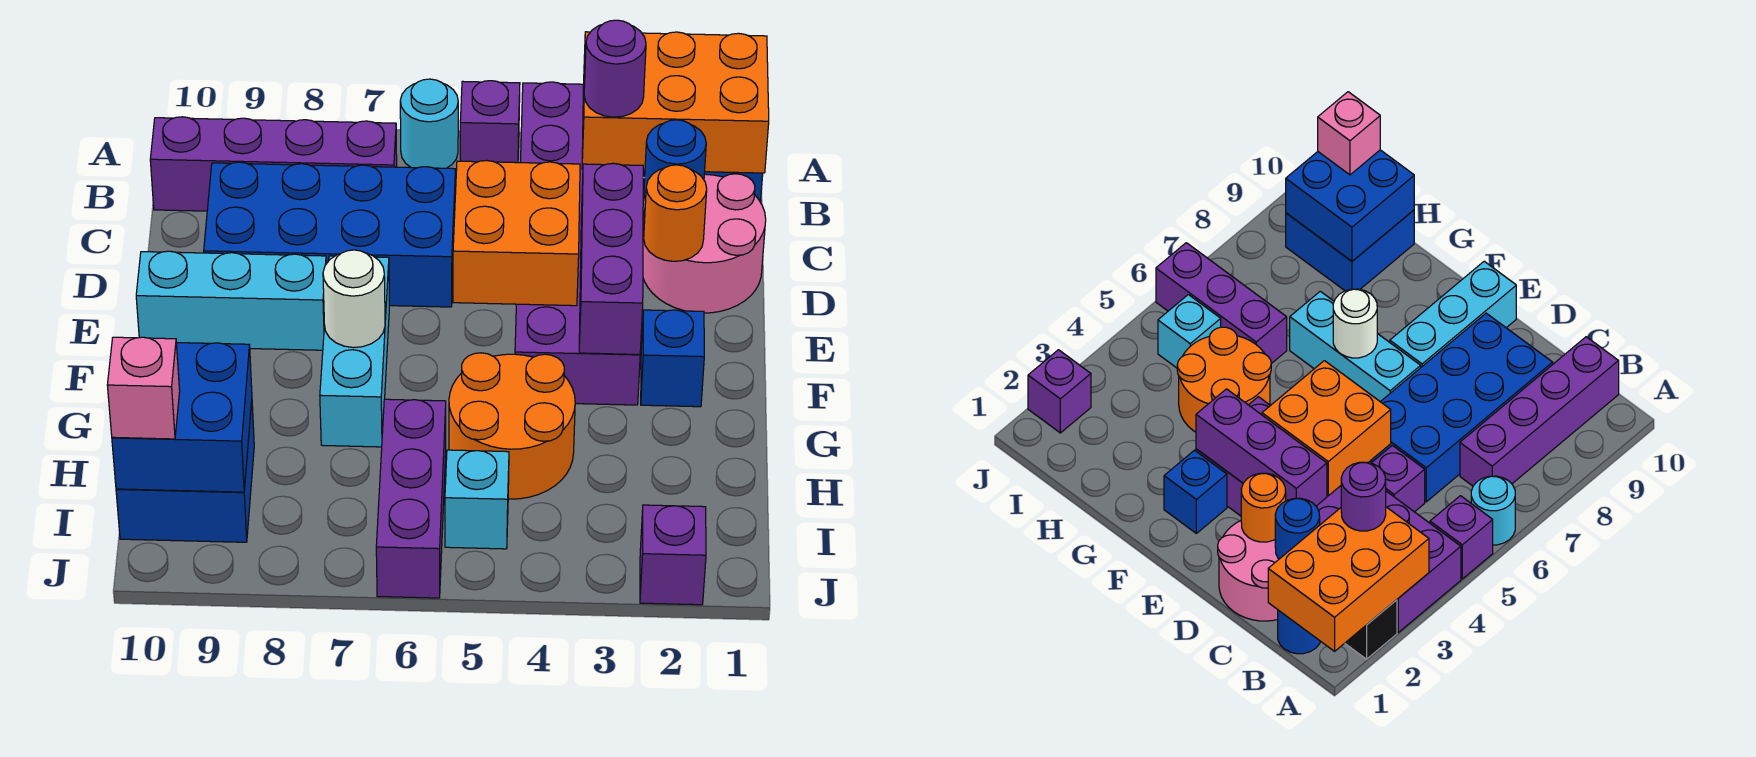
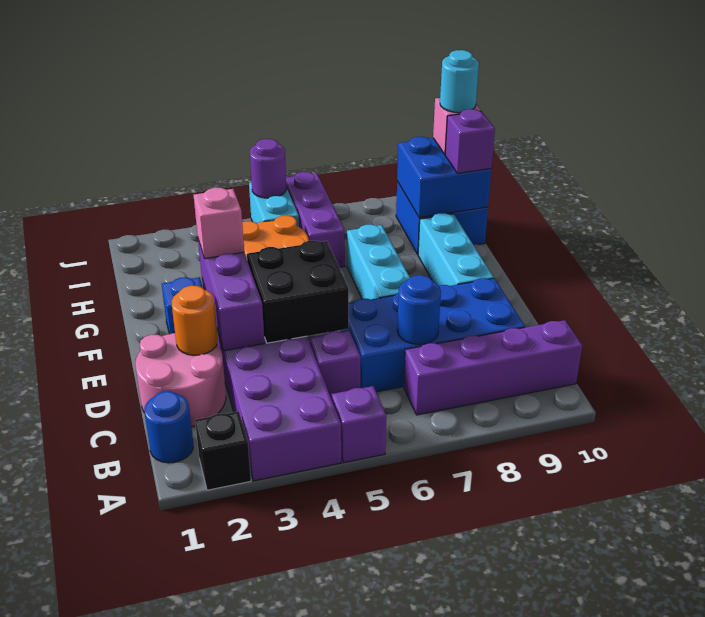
orange brick A1:B3 level 2 -> none
cyan round brick A6 level 1 -> cyan round brick I10 level 4
purple round brick B3 level 3 -> purple round brick J5 level 2
blue round brick C2 level 2 -> blue round brick C7 level 2
orange brick D4:E5 level 2 -> black brick D4:E5 level 2
cyan brick E8:E10 level 1 -> cyan brick E9:G9 level 1
none -> pink brick F3 level 3
white round brick F7 level 2 -> none
cyan brick I5 level 1 -> cyan brick I5:J5 level 1
purple brick J2 level 1 -> purple brick H10 level 3

